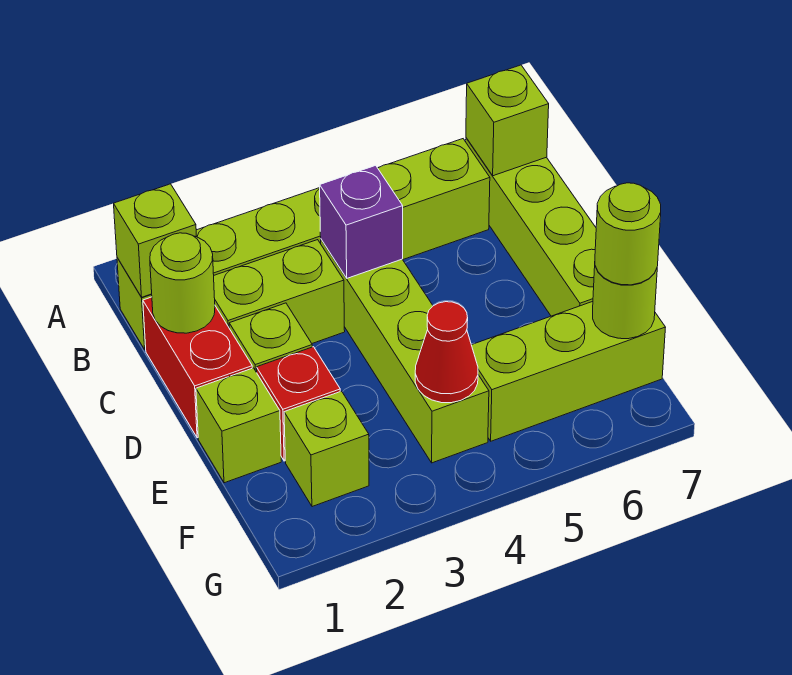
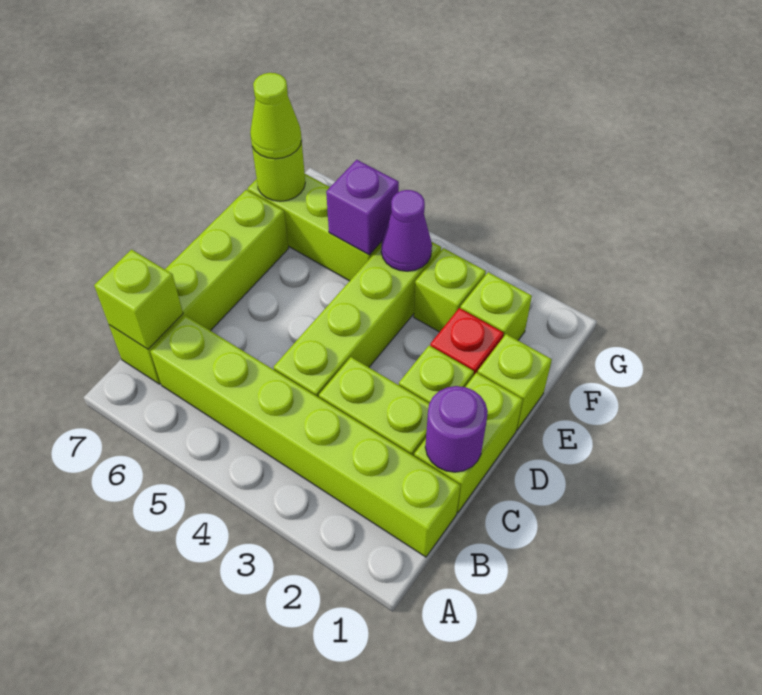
lime brick B1 level 2 -> lime brick F3 level 1
red brick C1:D1 level 1 -> lime brick C1:D1 level 1
lime round brick C1 level 2 -> purple round brick C1 level 2
purple brick C4 level 2 -> purple brick F5 level 2
red cone F4 level 2 -> purple cone F4 level 2
lime round brick F7 level 3 -> lime cone F7 level 3

